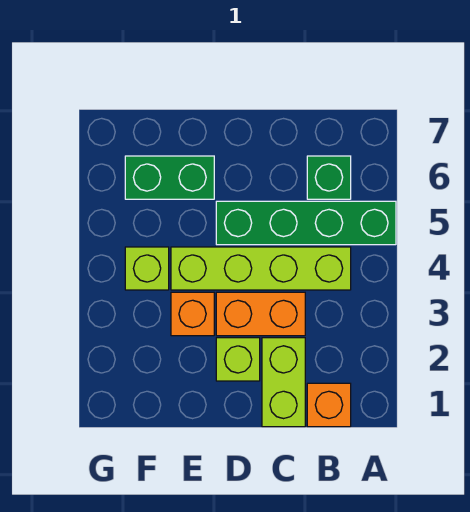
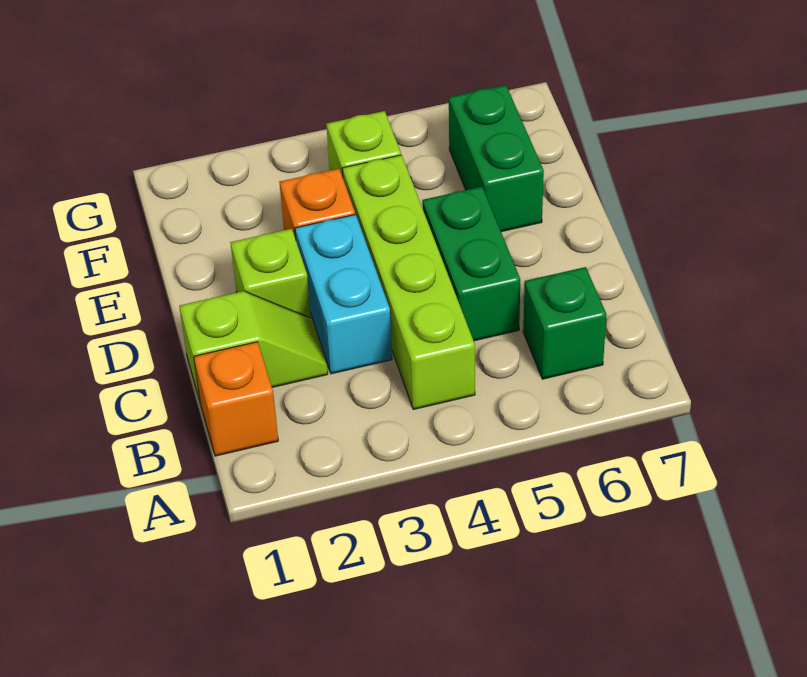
green brick A5:D5 level 1 -> green brick C5:D5 level 1
lime brick C1:C2 level 1 -> lime slope C1:C2 level 1 top 1
orange brick C3:D3 level 1 -> cyan brick C3:D3 level 1

